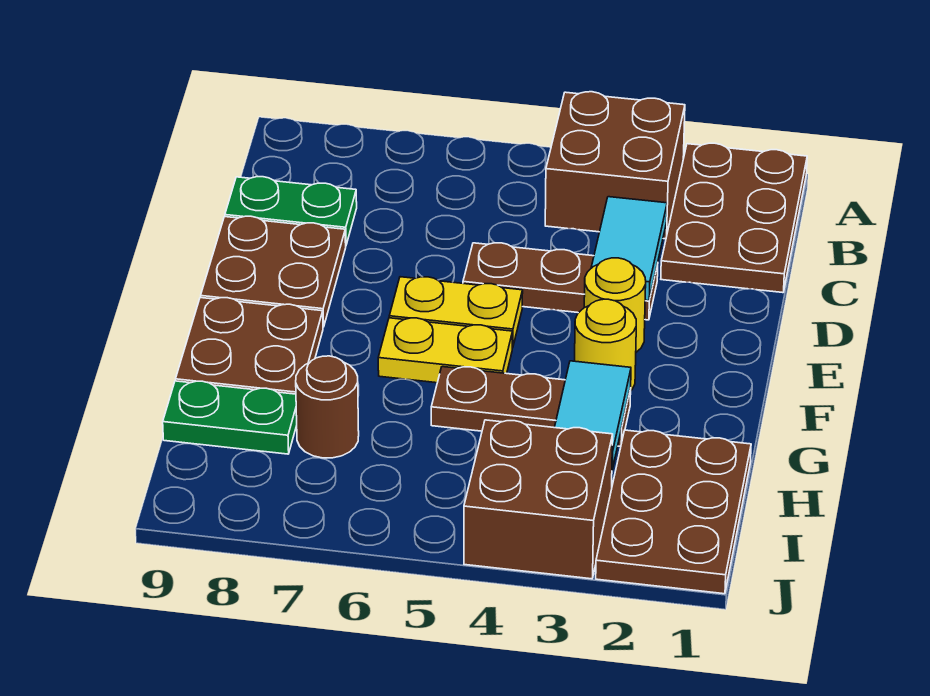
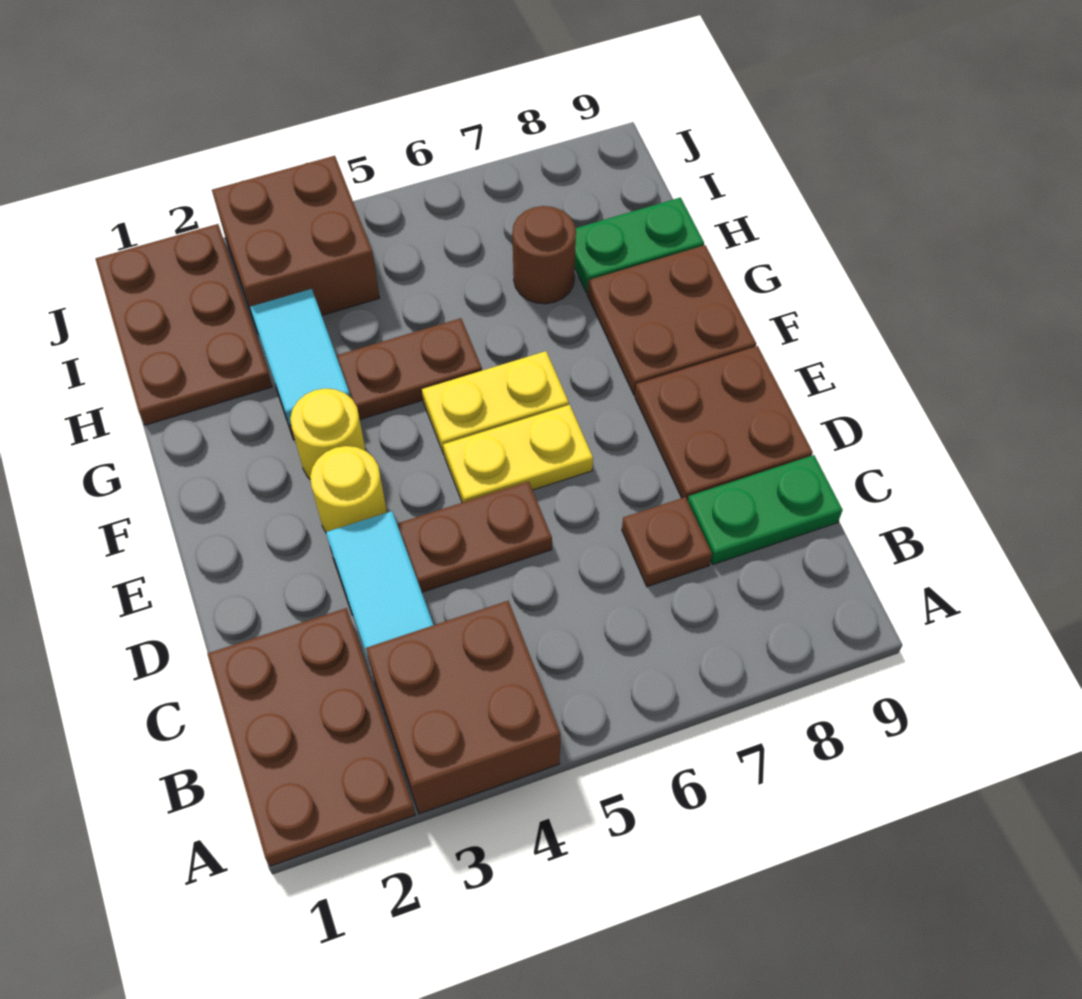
none -> brown plate C7 level 1

